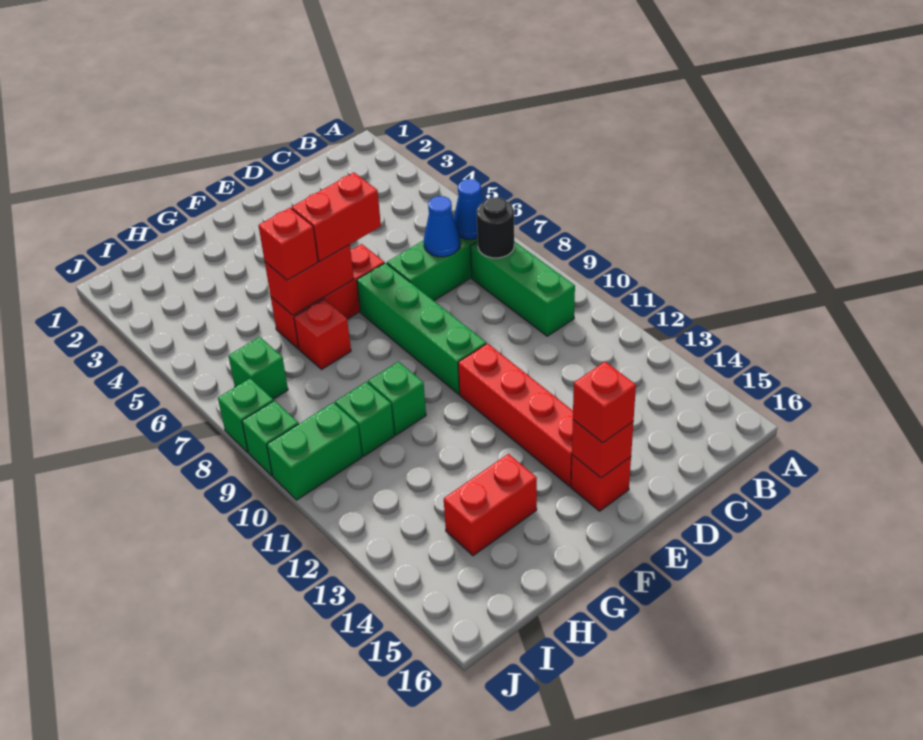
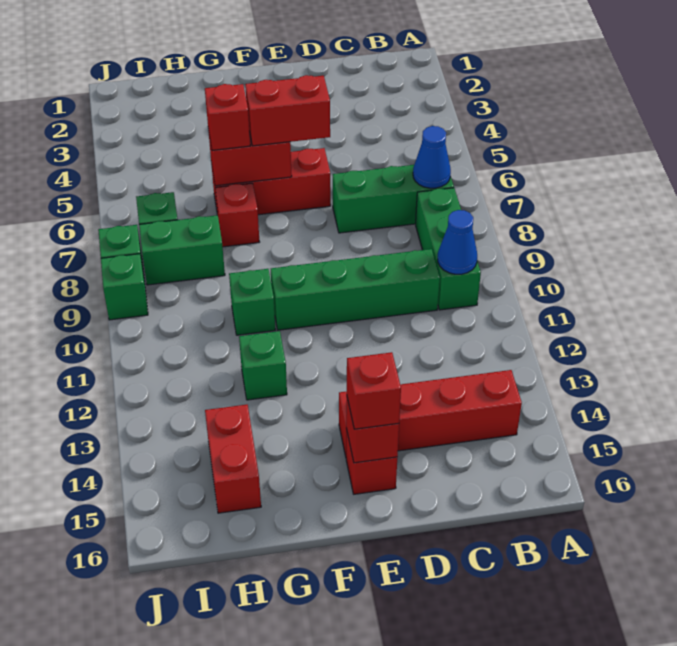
black round brick B8 level 2 -> none
blue cone C7 level 2 -> blue cone B10 level 2
green brick E7:E10 level 1 -> green brick C10:F10 level 1
red brick E11:E14 level 1 -> red brick B14:E14 level 1
red brick G14:H14 level 1 -> red brick H14:H15 level 1
green brick H10 level 1 -> green brick G12 level 1
green brick I10:J10 level 1 -> green brick H8:I8 level 1

